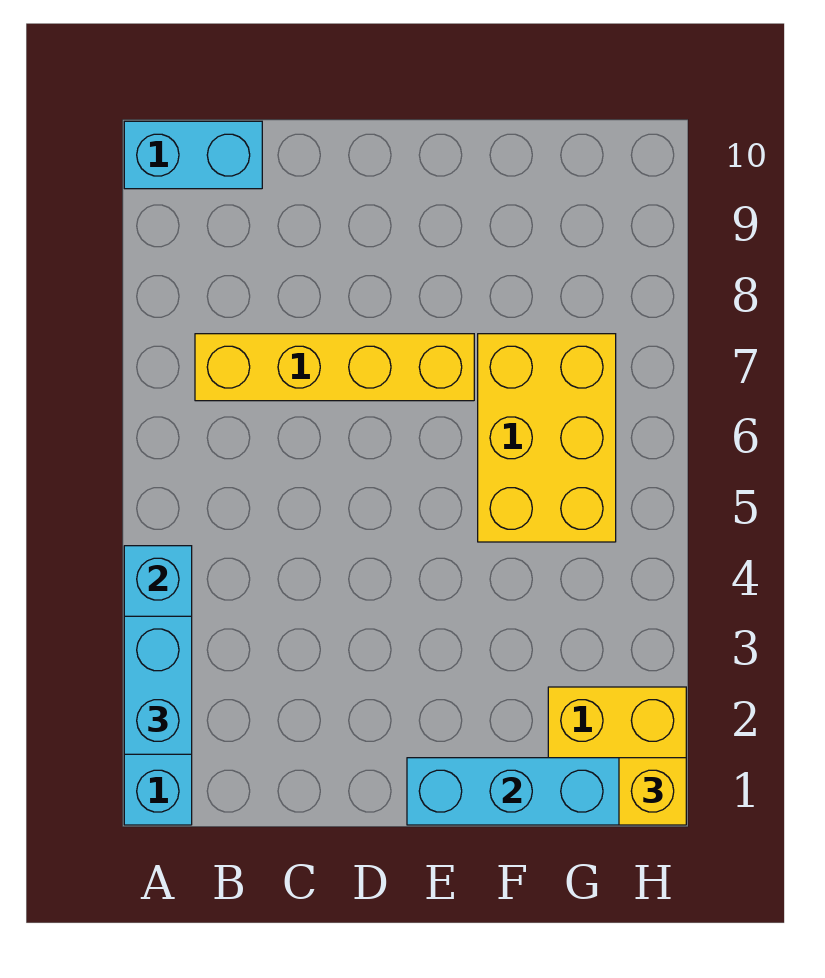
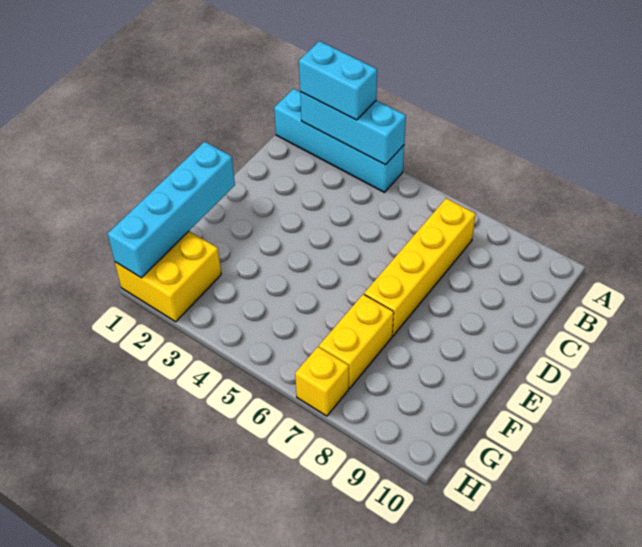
cyan brick A10:B10 level 1 -> none
yellow brick F5:G7 level 1 -> yellow brick F7:G7 level 1
yellow brick H1 level 3 -> yellow brick H7 level 1

